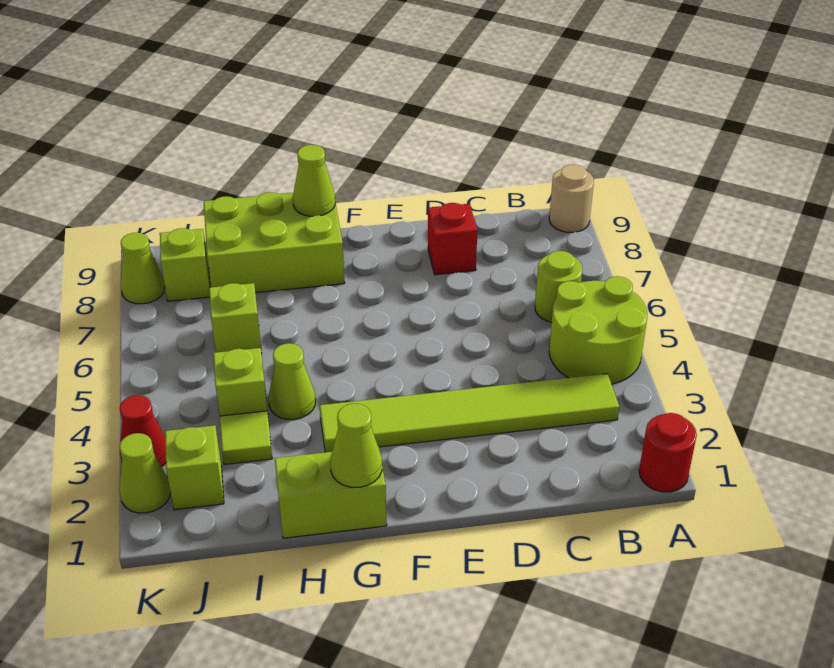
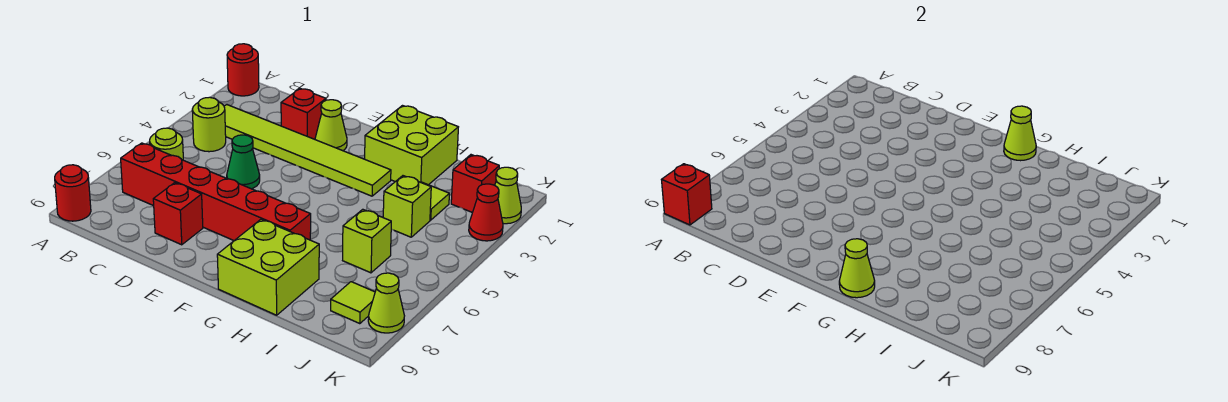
lime round brick A4:B5 level 1 -> lime round brick B4 level 1
tan round brick A9 level 1 -> red round brick A9 level 1
none -> red brick A9 level 2
none -> red brick B7:G7 level 1
none -> red brick D2 level 1
none -> green cone D5 level 1
lime brick G1:H1 level 1 -> lime brick G1:H2 level 1
lime brick G8:I9 level 1 -> lime brick G8:H9 level 1
lime cone H4 level 1 -> lime cone E2 level 1
lime brick J2 level 1 -> red brick J2 level 1
lime brick J8 level 1 -> lime tile J8 level 1

